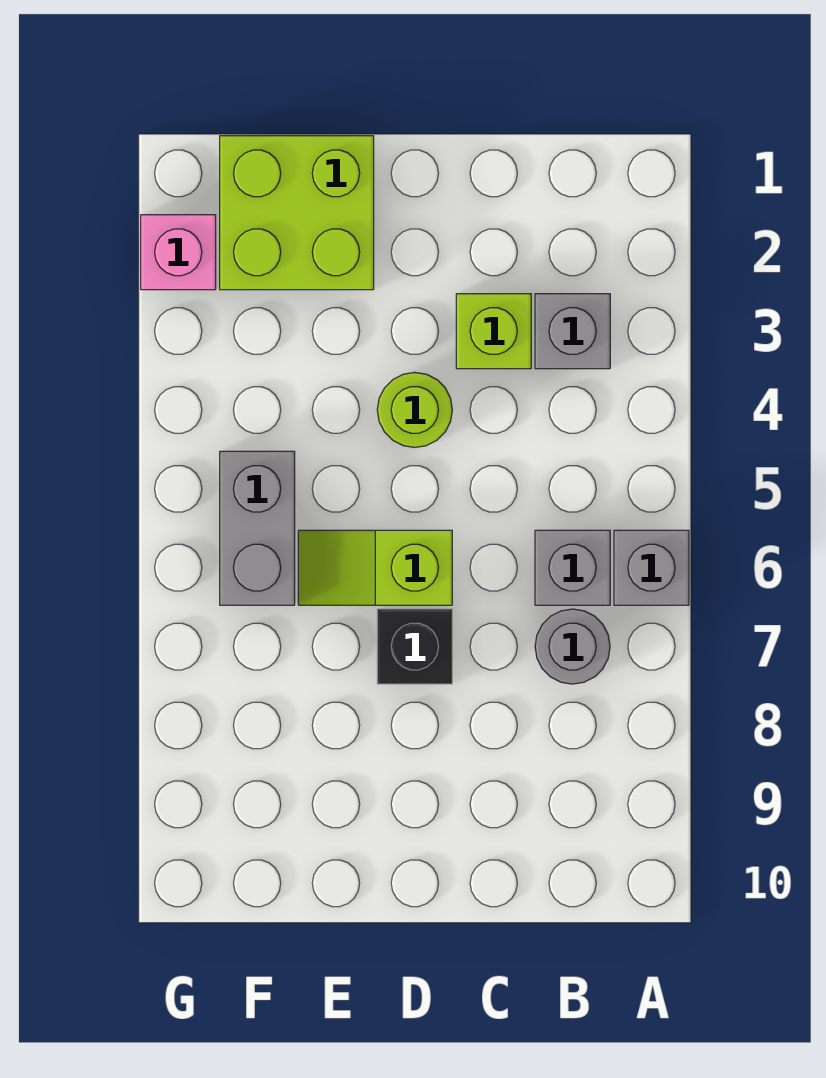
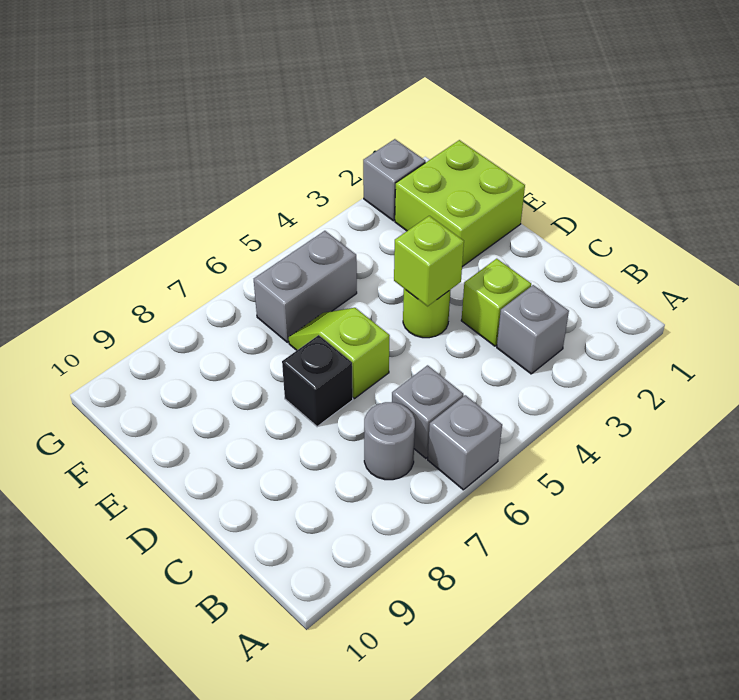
none -> lime brick D4 level 2
pink brick G2 level 1 -> grey brick G2 level 1

